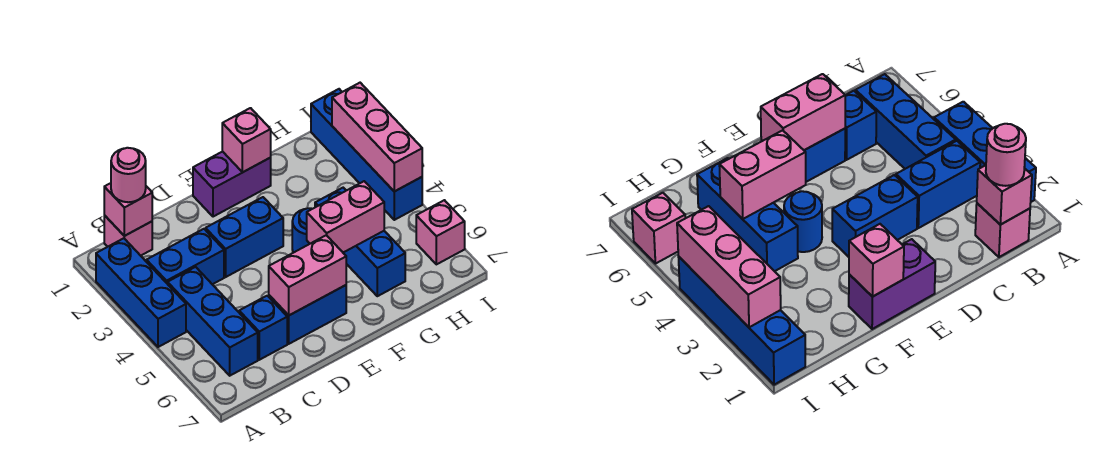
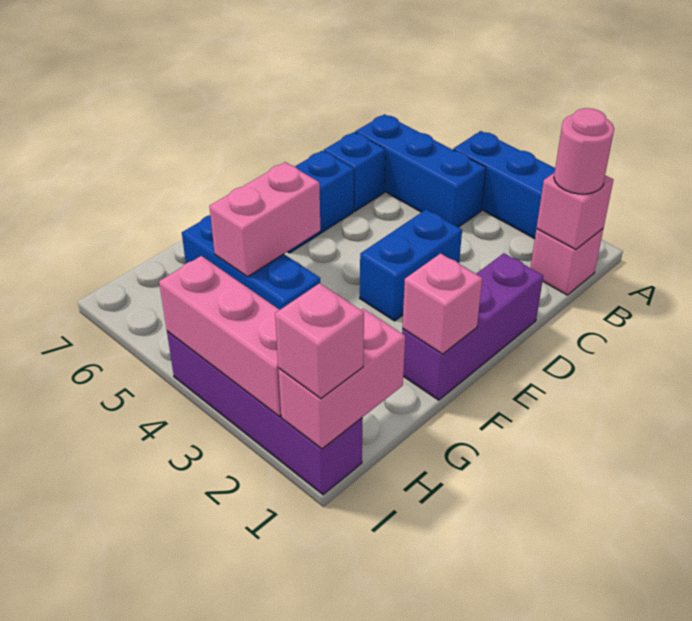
blue brick B3:C3 level 1 -> none
pink brick D6:E6 level 2 -> pink brick H1:I1 level 2
purple brick E1:F1 level 1 -> purple brick D1:F1 level 1
blue round brick F4 level 1 -> none
blue brick I1:I4 level 1 -> purple brick I1:I4 level 1
pink brick I6 level 1 -> pink brick I1 level 3

